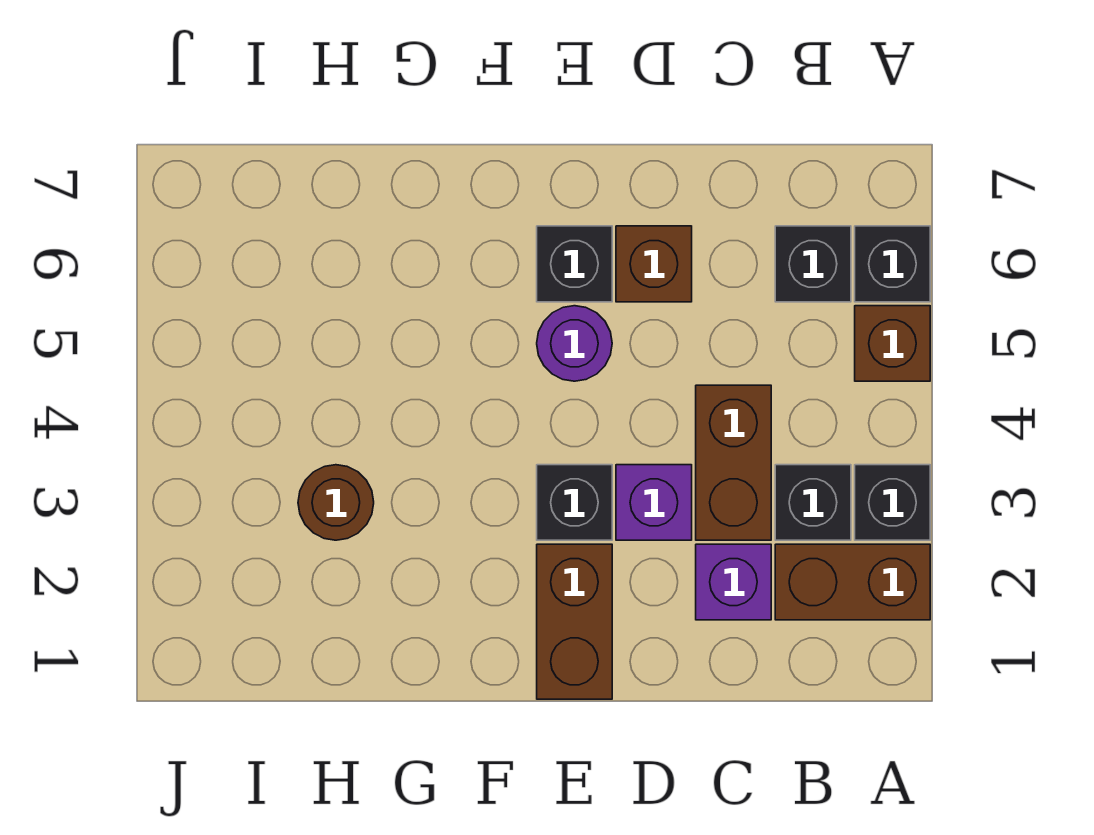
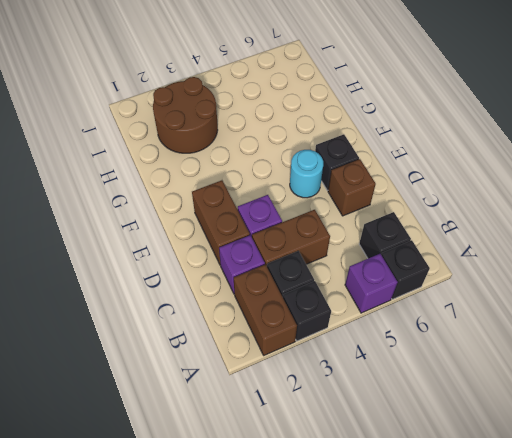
brown brick A5 level 1 -> purple brick A5 level 1
brown brick E1:E2 level 1 -> brown brick D2:E2 level 1
black brick E3 level 1 -> none
purple round brick E5 level 1 -> cyan round brick E5 level 1
brown round brick H3 level 1 -> brown round brick H2:I3 level 1

